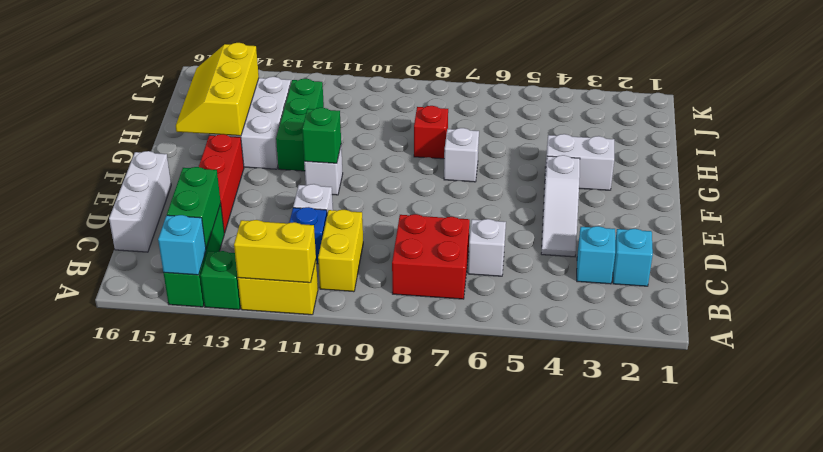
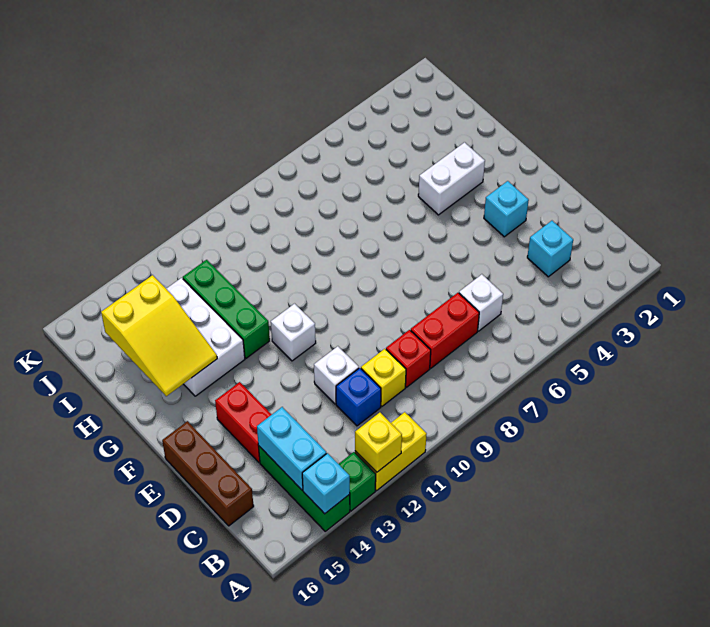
yellow brick A11:A12 level 2 -> yellow brick A12 level 2
red brick B7:C8 level 1 -> red brick C7:C8 level 1
yellow brick B10:C10 level 1 -> yellow brick C10 level 1
green brick B14:C14 level 2 -> cyan brick B14:C14 level 2
cyan brick C2 level 1 -> cyan brick E3 level 1
white brick C16:E16 level 1 -> brown brick C16:E16 level 1
white slope D4:F4 level 1 top F -> none
red brick D14:F14 level 1 -> red brick D14:E14 level 1
green brick F11 level 2 -> none
white brick G7 level 1 -> none
yellow slope G14:I15 level 2 top 14 -> yellow slope G14:I15 level 2 top I
red brick H8 level 1 -> red brick C9 level 1

